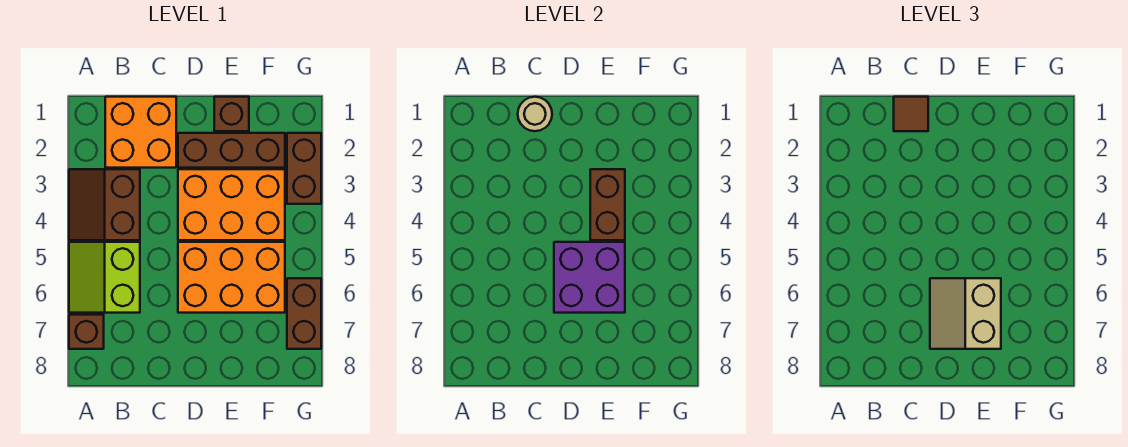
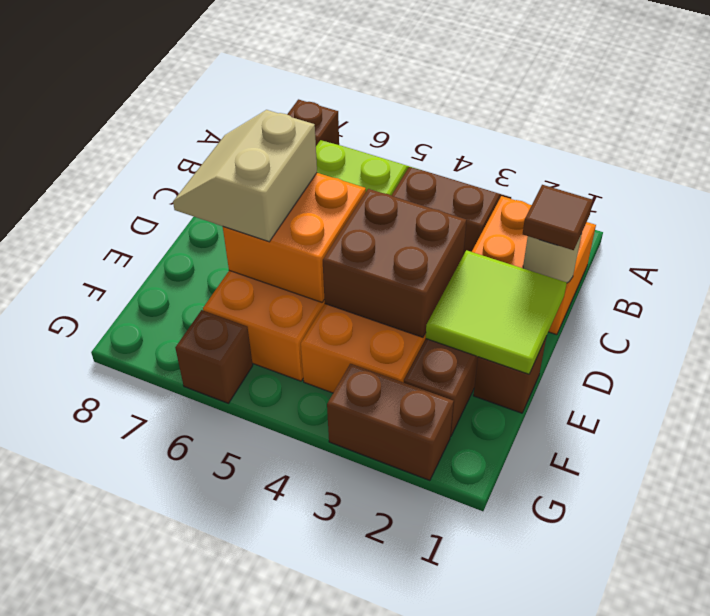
none -> lime tile D1:E2 level 2
purple brick D5:E6 level 2 -> orange brick D5:E6 level 2
tan slope D6:E7 level 3 top E -> tan slope D6:E7 level 3 top 6
brown brick E3:E4 level 2 -> brown brick D3:E4 level 2
brown brick G6:G7 level 1 -> brown brick G6 level 1

